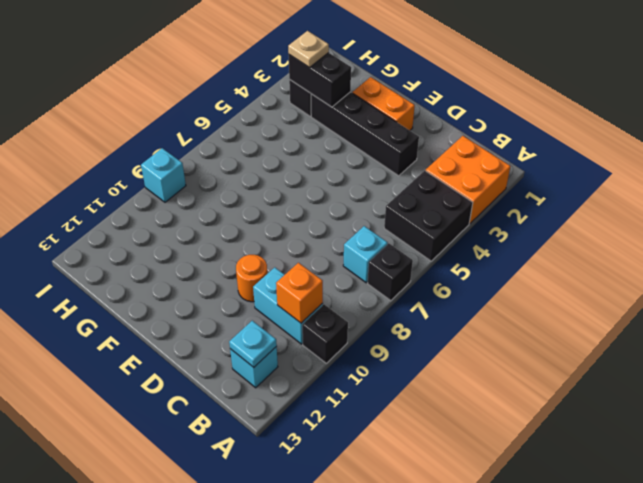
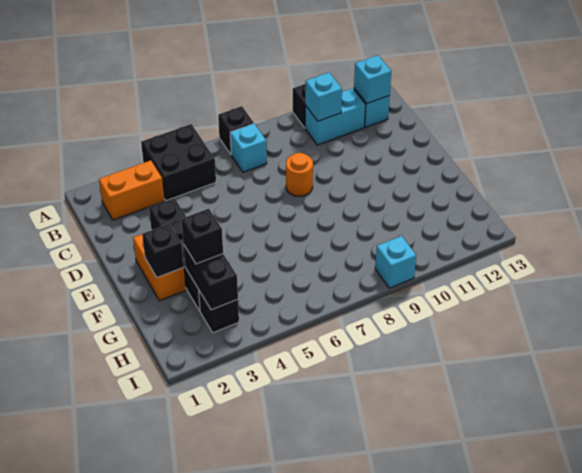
orange brick A2:B3 level 1 -> orange brick B2:B3 level 1
cyan brick B10:C10 level 1 -> cyan brick B10:B11 level 1
orange brick B10 level 2 -> cyan brick B10 level 2
cyan plate B12 level 2 -> cyan brick B12 level 2
orange round brick D10 level 1 -> orange round brick D8 level 1
none -> black brick F2 level 2
none -> black brick G3 level 3
tan plate H3 level 3 -> none

